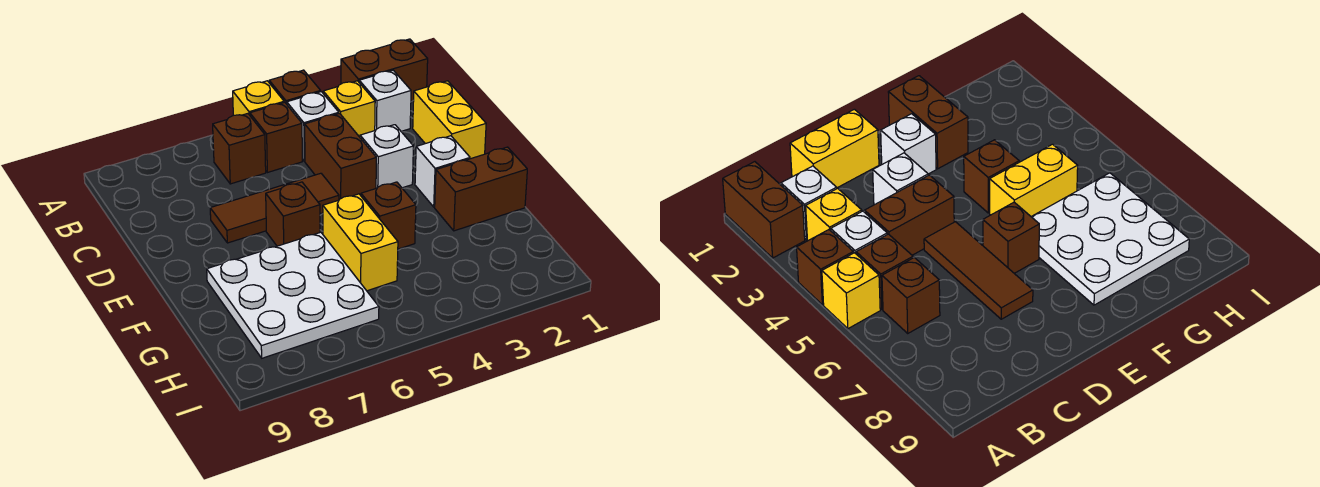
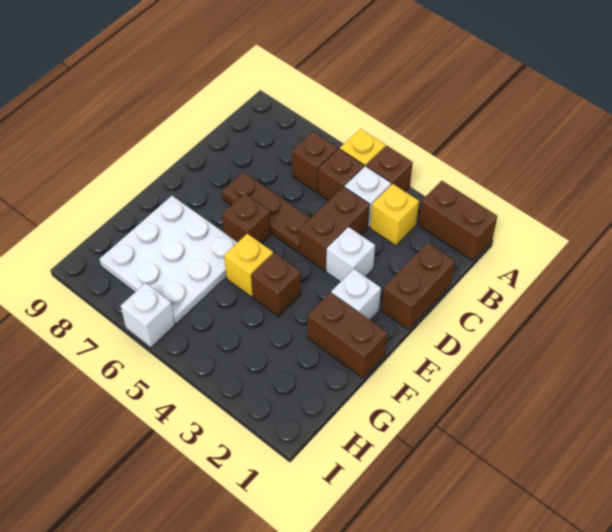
white brick B2 level 1 -> white brick I6 level 1
yellow brick C1:D1 level 1 -> brown brick C1:D1 level 1
brown tile D5:D7 level 1 -> brown plate D5:D7 level 1
yellow brick F5:G5 level 1 -> yellow brick F5 level 1

